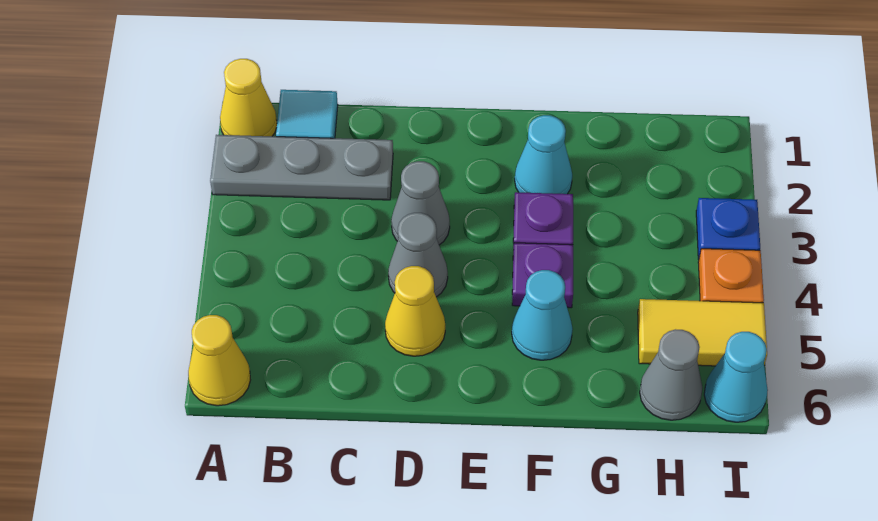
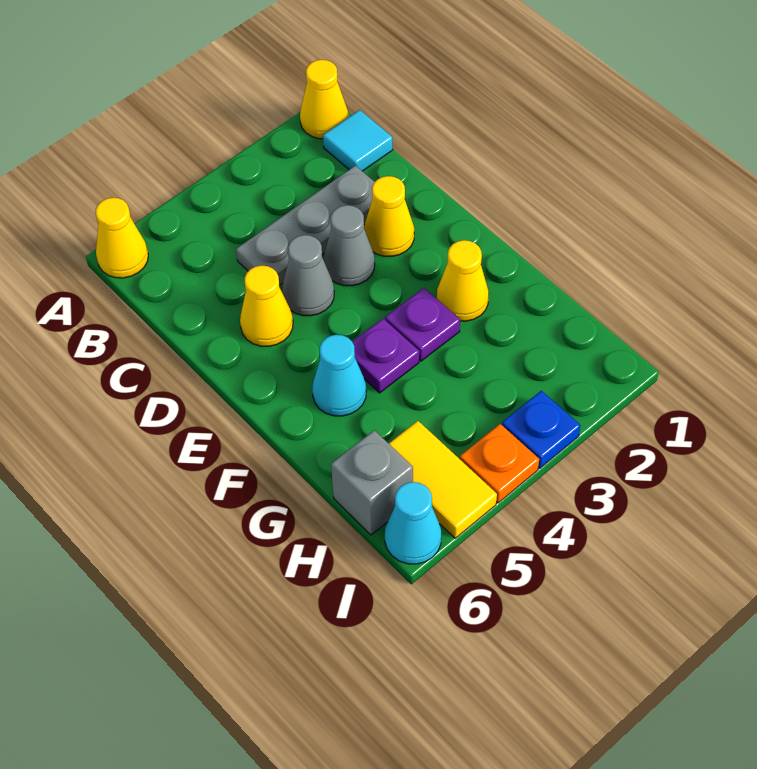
grey plate A2:C2 level 1 -> grey plate C2:C4 level 1
none -> yellow cone D2 level 1
cyan cone F2 level 1 -> yellow cone F2 level 1
grey cone H6 level 1 -> grey brick H6 level 1

